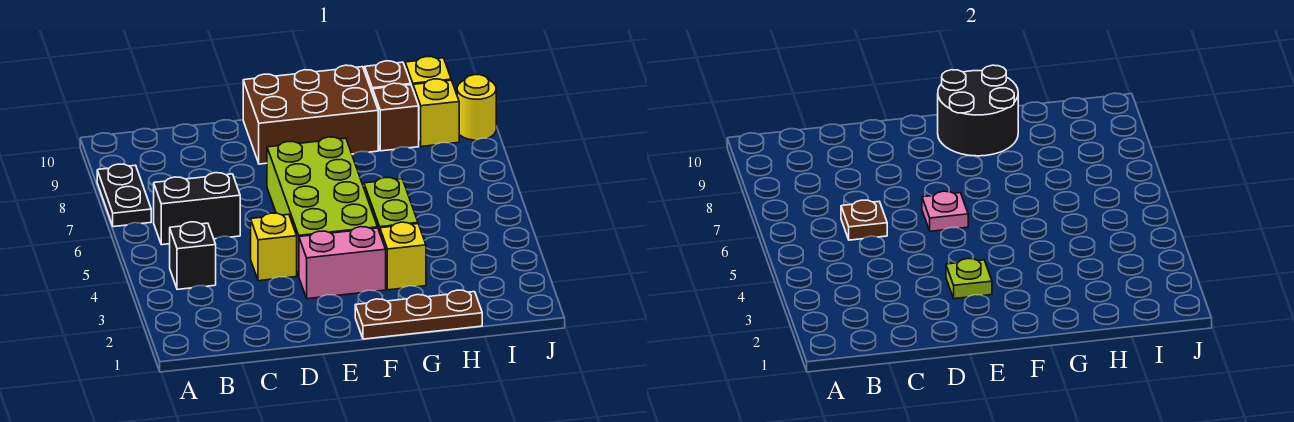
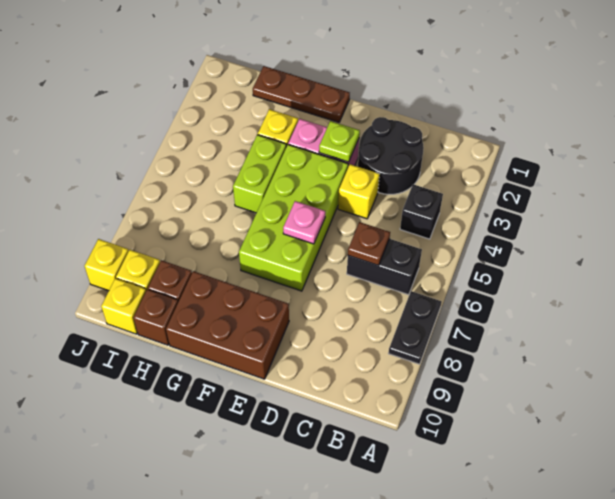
black round brick F9:G10 level 2 -> black round brick C2:D3 level 1
yellow round brick J9 level 1 -> yellow brick J9 level 1

